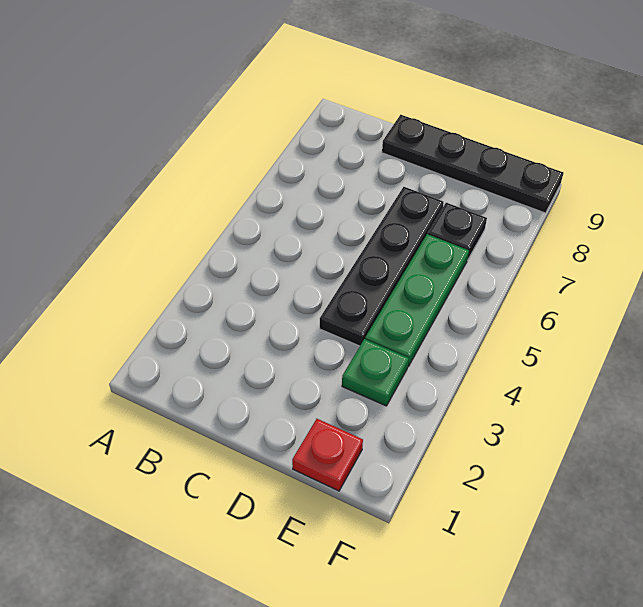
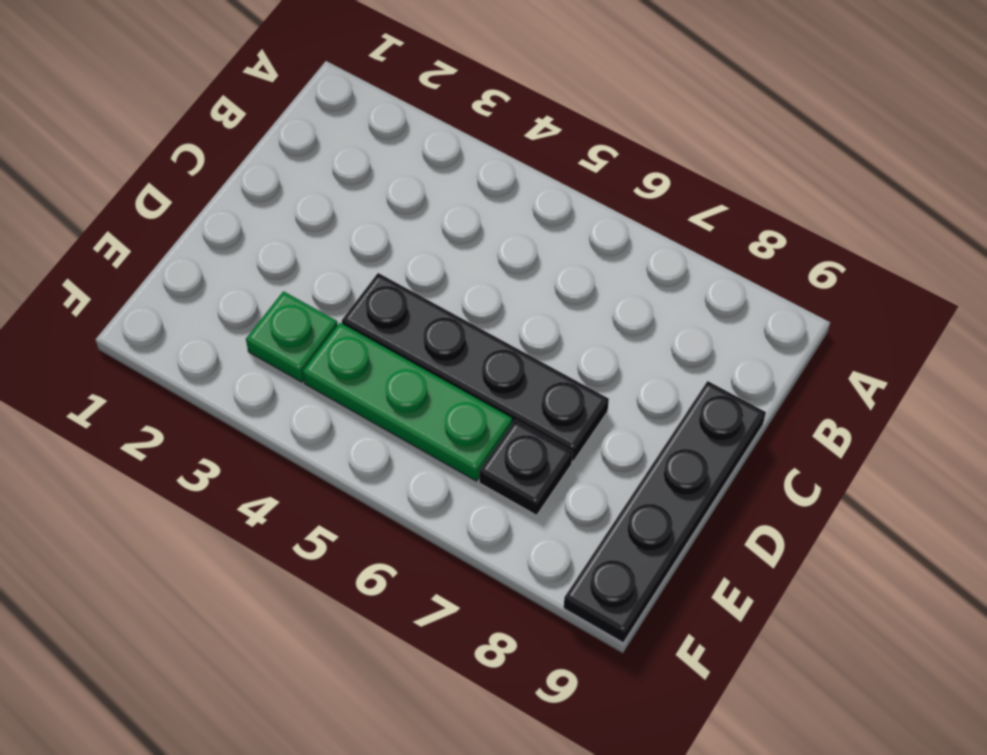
red plate E1 level 1 -> none

